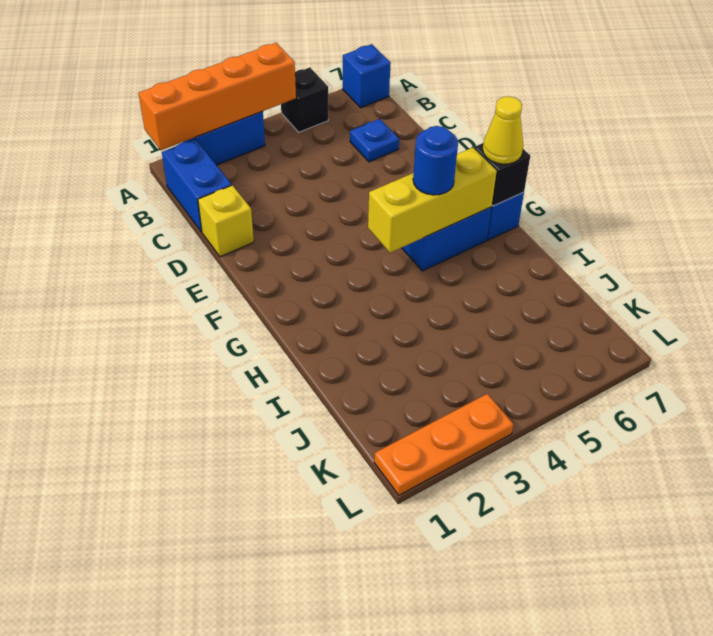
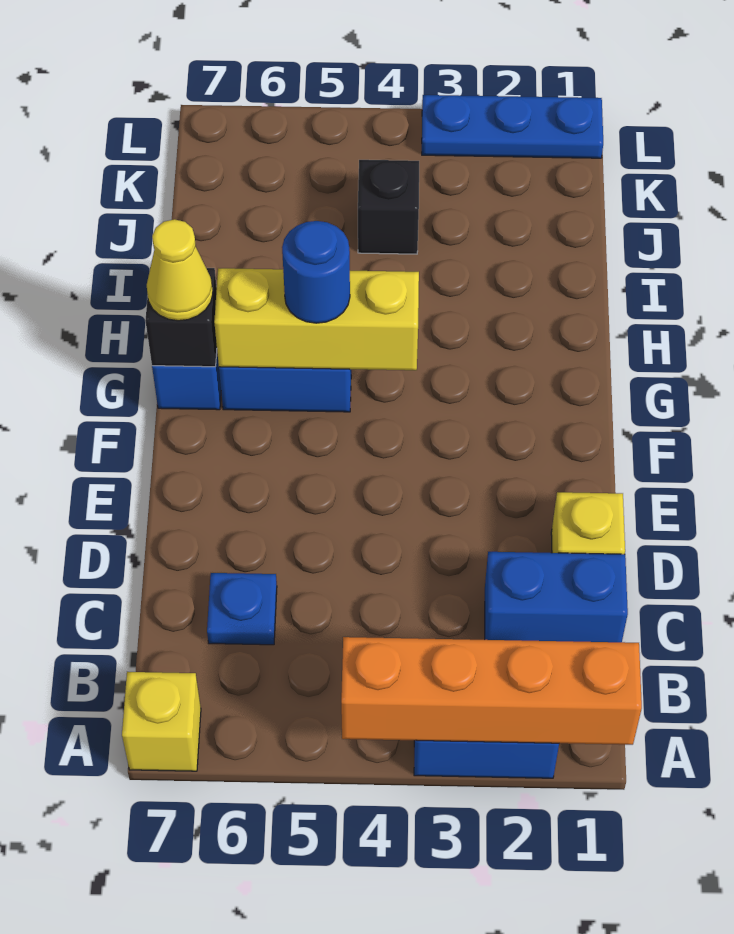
black brick A5 level 1 -> black brick J4 level 1
blue brick A7 level 1 -> yellow brick A7 level 1
blue brick B1:C1 level 1 -> blue brick C1:C2 level 1
orange plate L1:L3 level 1 -> blue plate L1:L3 level 1

